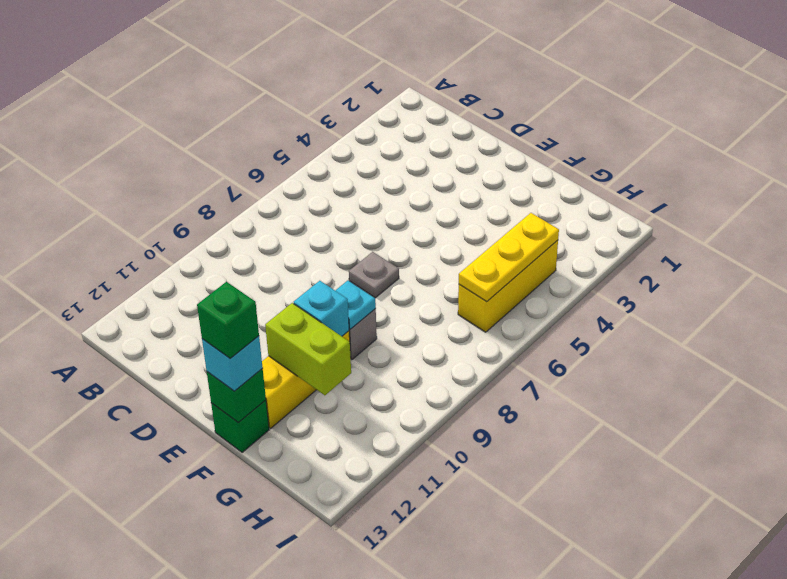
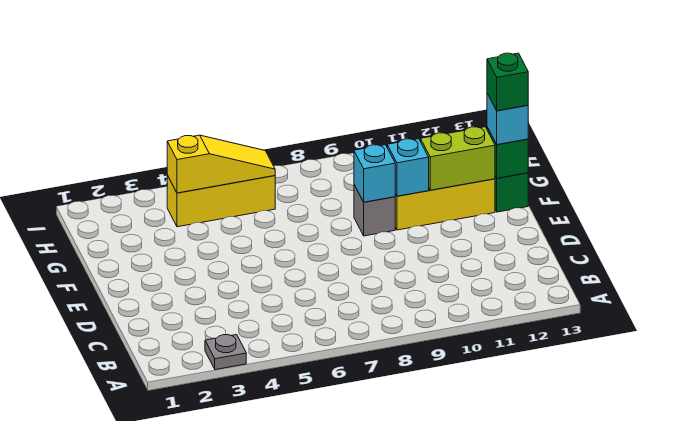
grey plate E7 level 1 -> grey plate A3 level 1
cyan plate F9 level 2 -> cyan brick F9 level 2
lime brick F11:G11 level 2 -> lime brick F11:F12 level 2
yellow plate H4:H6 level 2 -> yellow slope H4:H6 level 2 top 4

